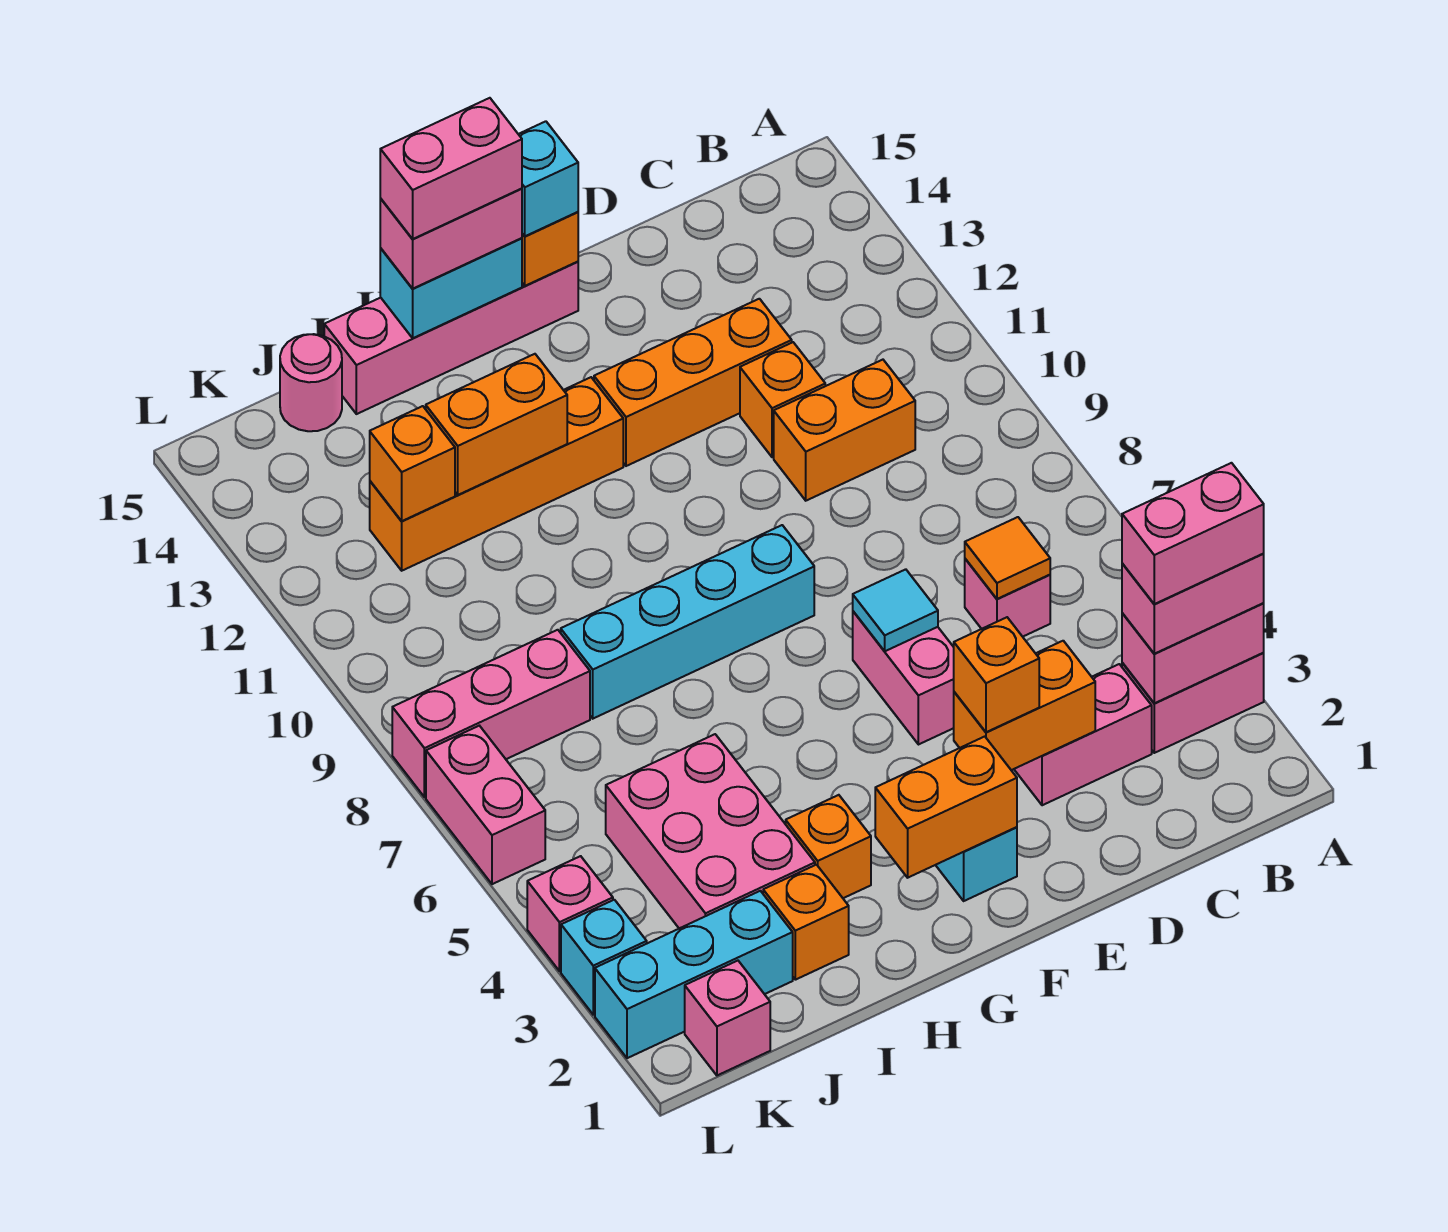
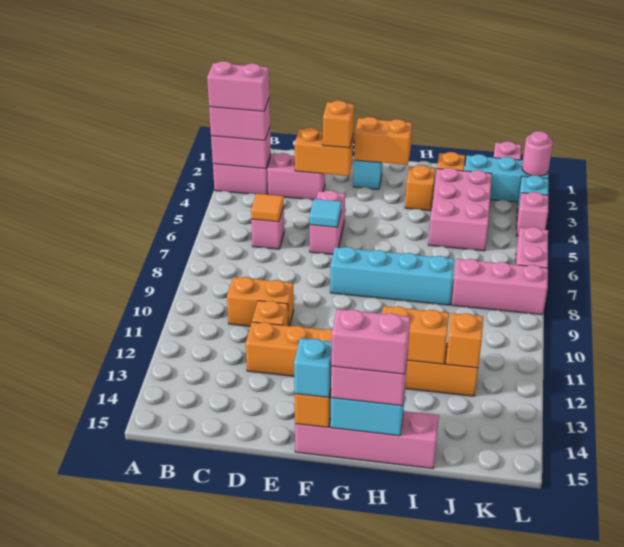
pink round brick J15 level 1 -> pink round brick L2 level 2

